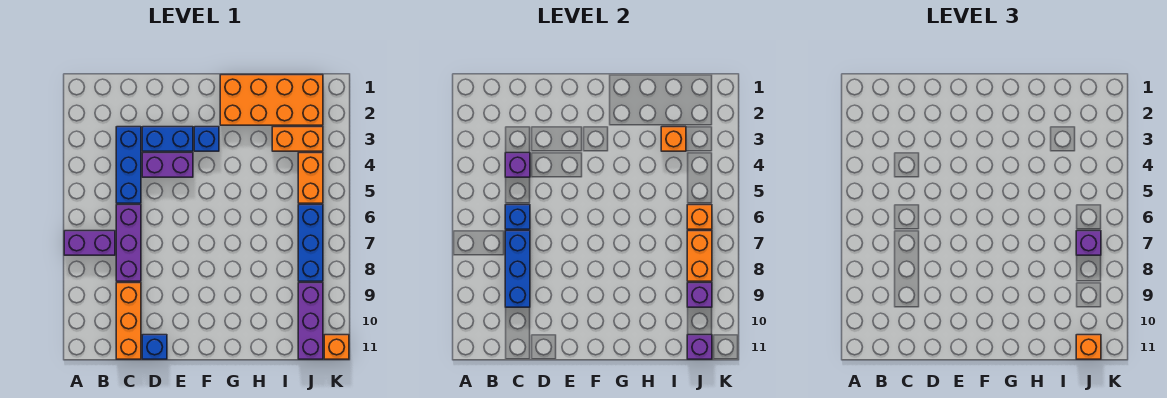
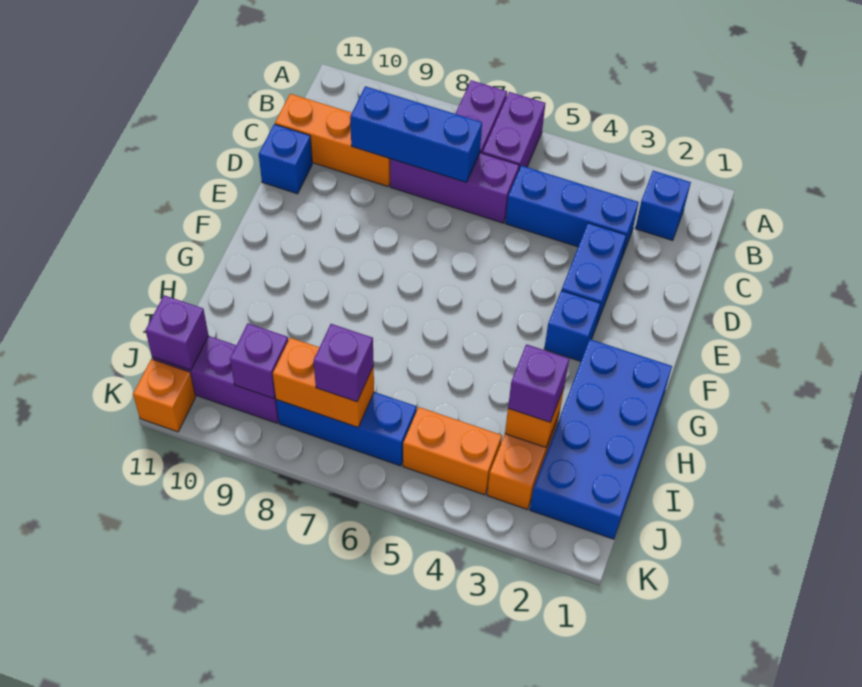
purple brick C4 level 2 -> purple brick I3 level 3
blue brick C6 level 2 -> blue brick B2 level 1
purple brick D4:E4 level 1 -> purple brick A6:B6 level 1
orange brick G1:J2 level 1 -> blue brick G1:J2 level 1
orange brick J6 level 2 -> none
orange brick J11 level 3 -> none

